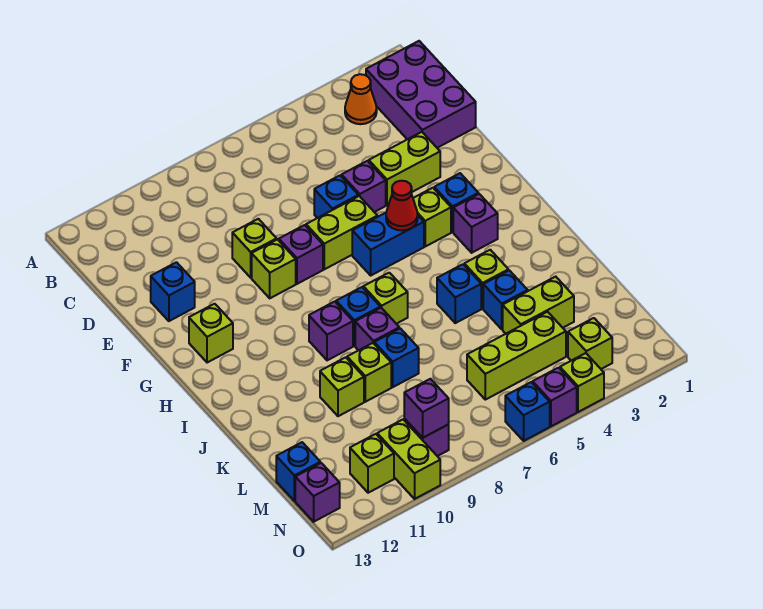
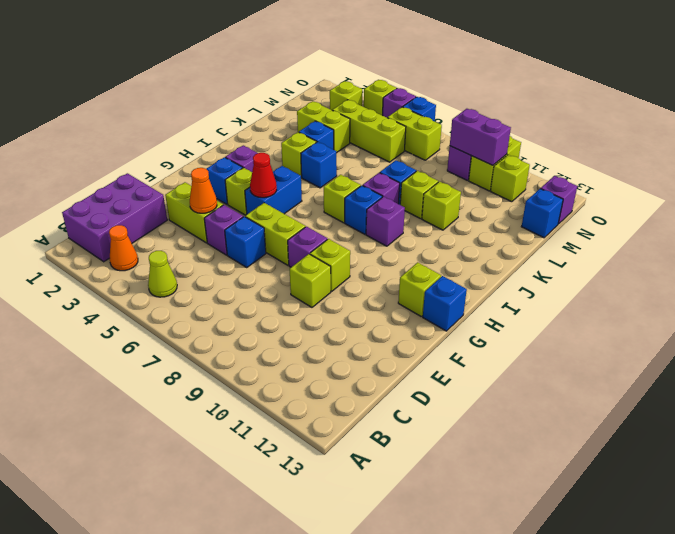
none -> lime cone B5 level 1
none -> orange cone E4 level 2
blue brick E12 level 1 -> blue brick G13 level 1
blue brick G5:G6 level 1 -> blue brick G5:H5 level 1
none -> lime brick N6:N7 level 1
purple brick N9 level 2 -> purple brick N9:N10 level 2

